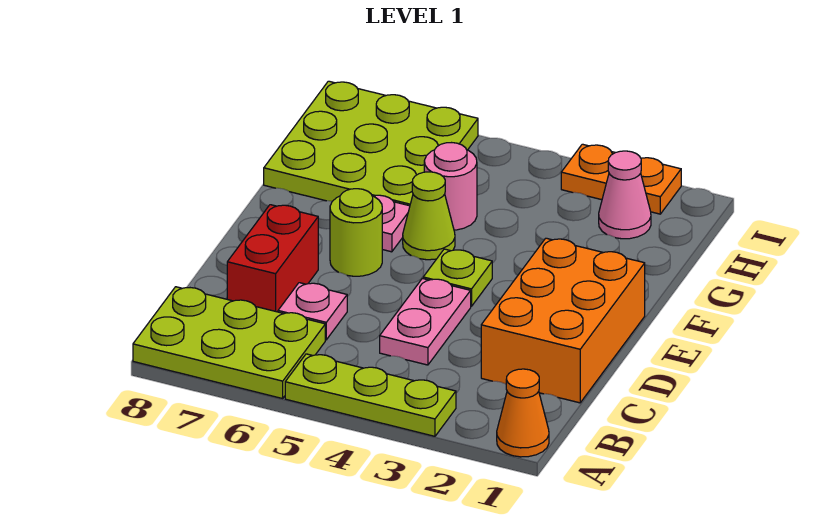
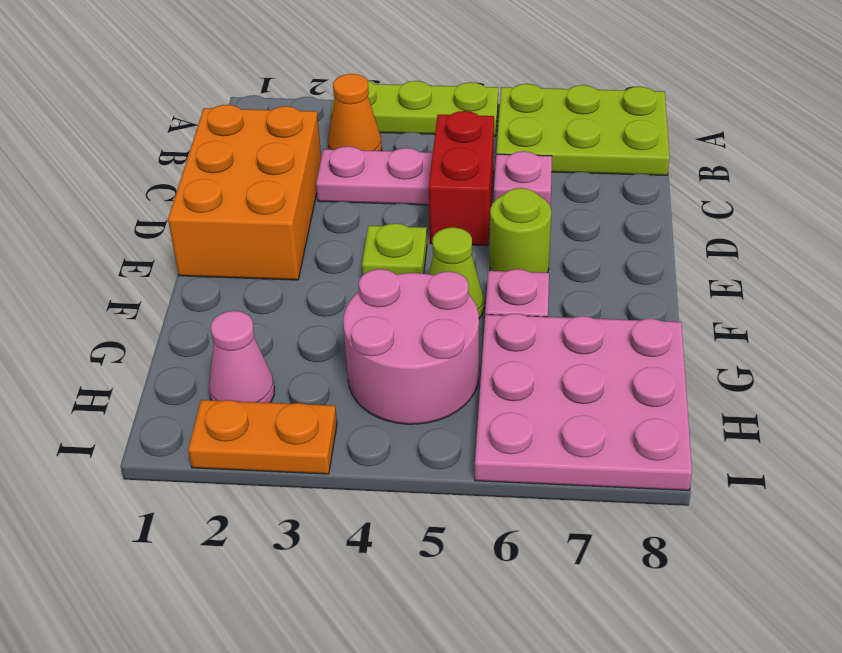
orange cone A1 level 1 -> orange cone B3 level 1
pink plate C4:D4 level 1 -> pink plate C3:C4 level 1
red brick C7:D7 level 1 -> red brick C5:D5 level 1
pink round brick G5 level 1 -> pink round brick G4:H5 level 1
lime plate G6:I8 level 1 -> pink plate G6:I8 level 1

